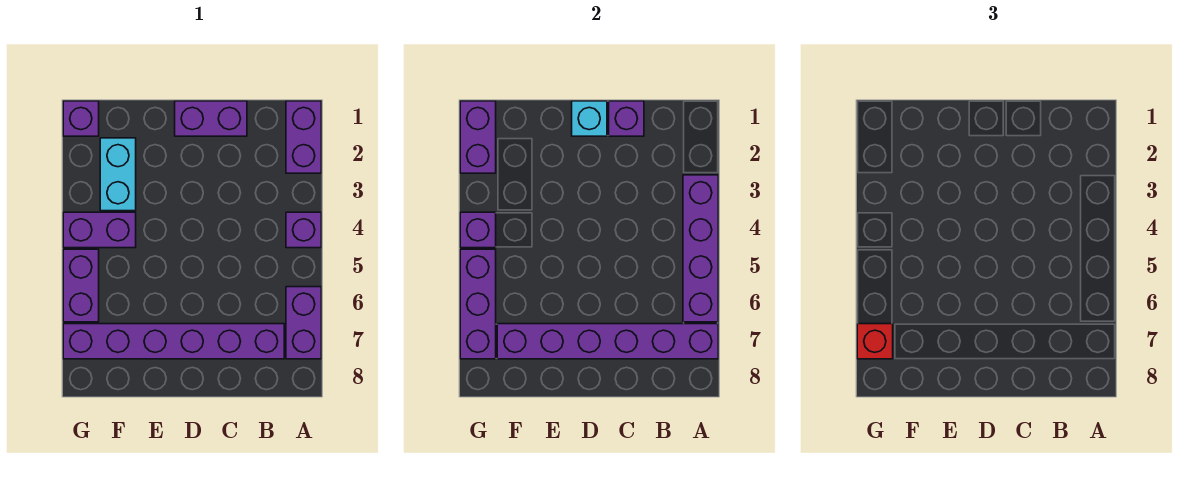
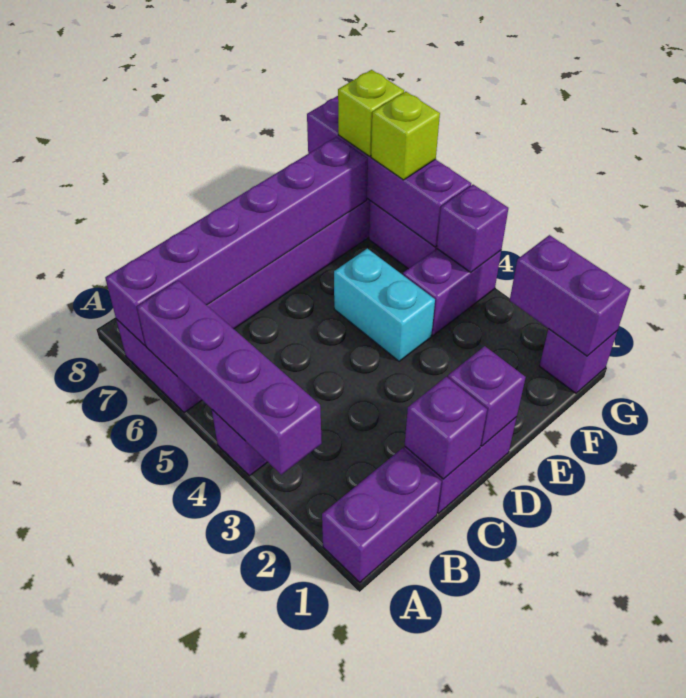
purple brick A1:A2 level 1 -> purple brick A1:B1 level 1
cyan brick D1 level 2 -> purple brick D1 level 2
cyan brick F2:F3 level 1 -> cyan brick E4:E5 level 1
purple brick G5:G7 level 2 -> purple brick G5:G8 level 2
none -> lime brick G6 level 3
red brick G7 level 3 -> lime brick G7 level 3

